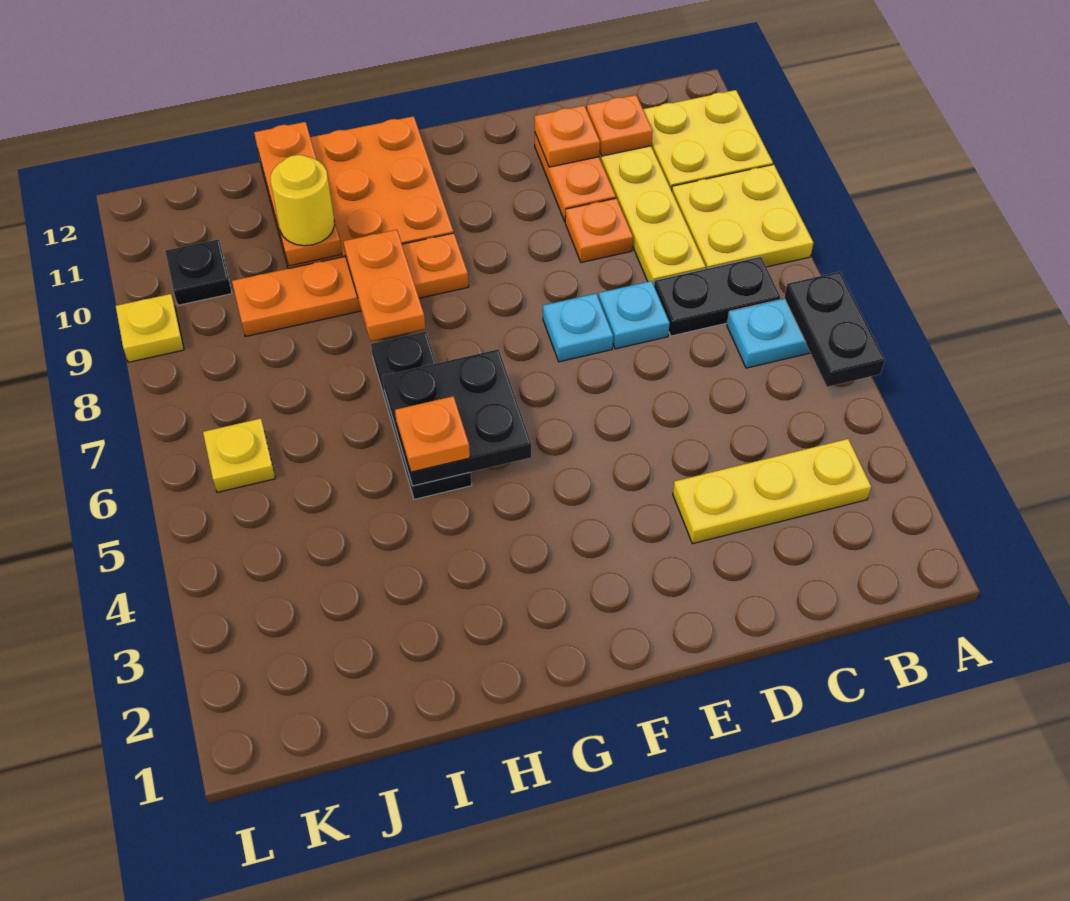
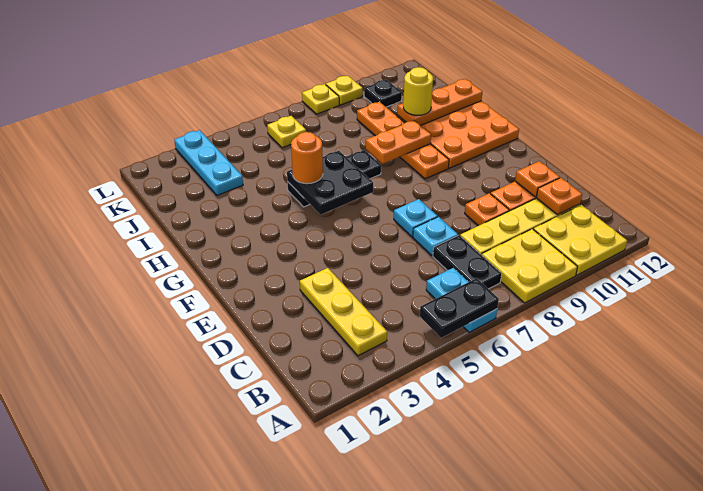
orange plate H5 level 3 -> orange round brick H5 level 3
none -> cyan plate J3:L3 level 1
none -> yellow plate L8 level 1

